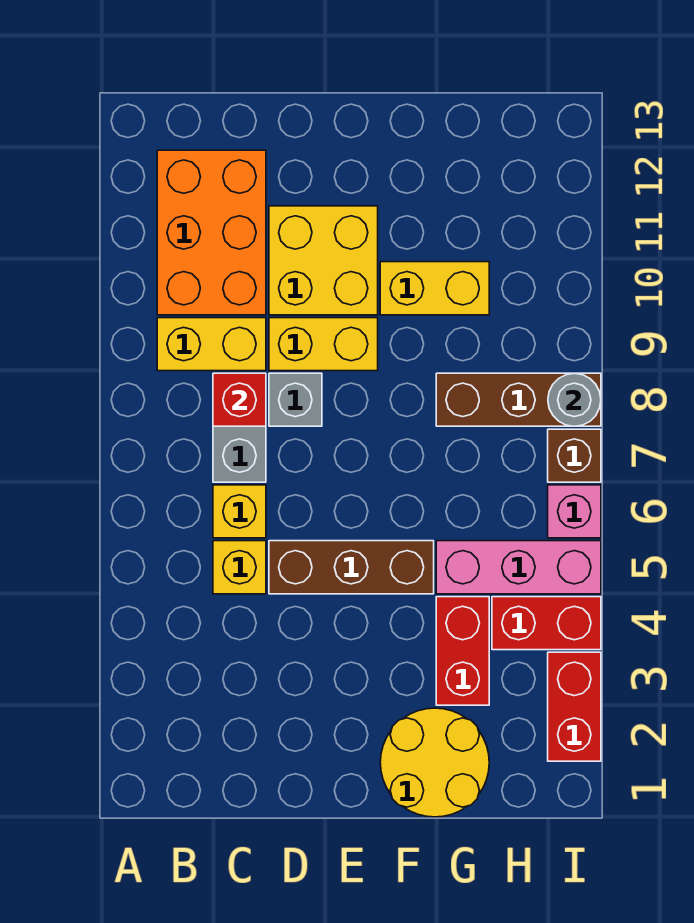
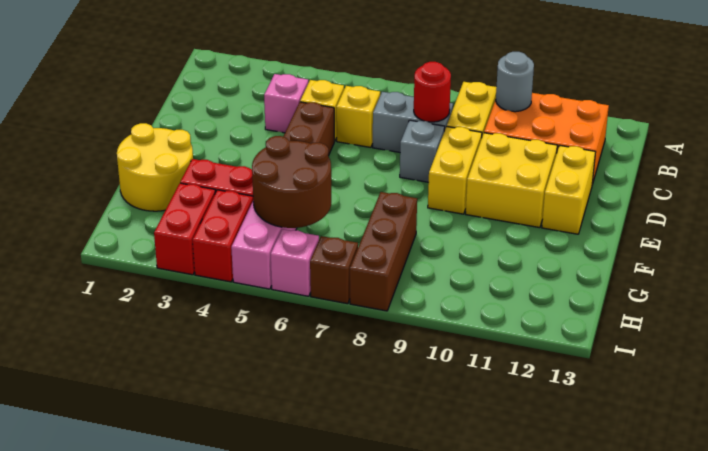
none -> pink brick C4 level 1
red brick C8 level 2 -> red round brick C8 level 2
yellow brick F10:G10 level 1 -> yellow brick D12:E12 level 1
none -> brown round brick G5:H6 level 2
red brick I2:I3 level 1 -> red brick H3:I3 level 1
grey round brick I8 level 2 -> grey round brick B10 level 2

